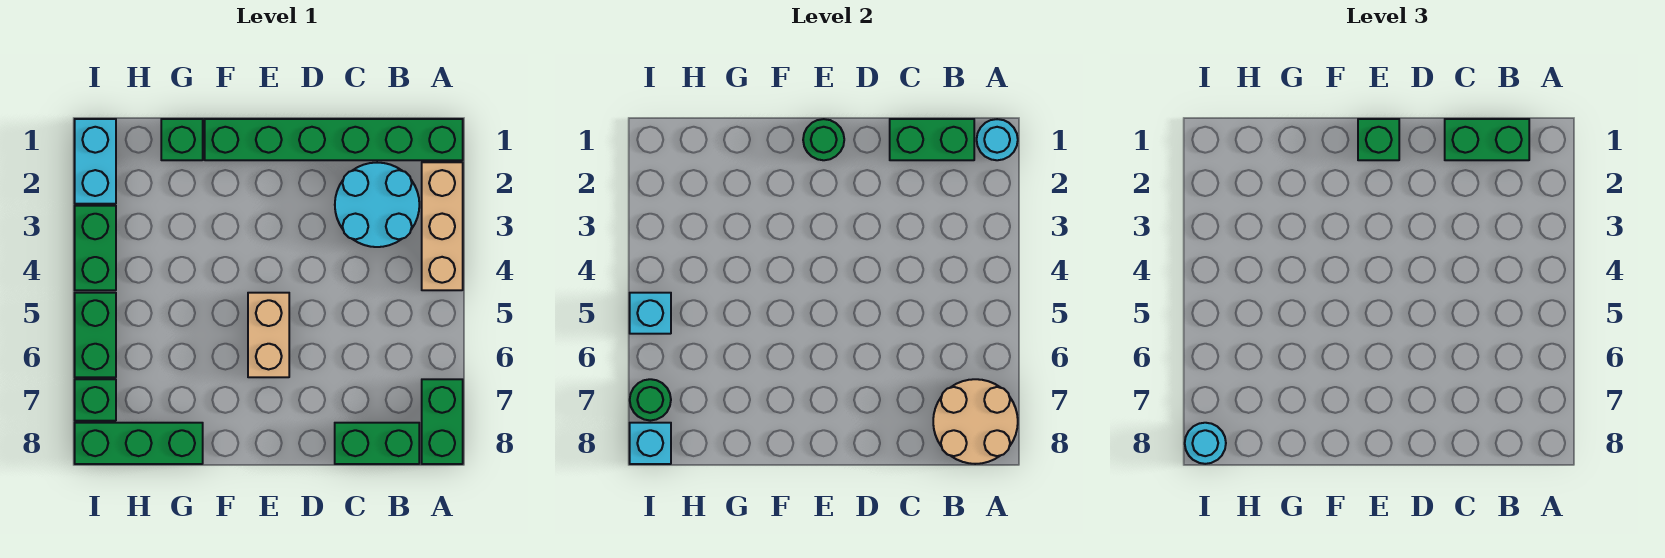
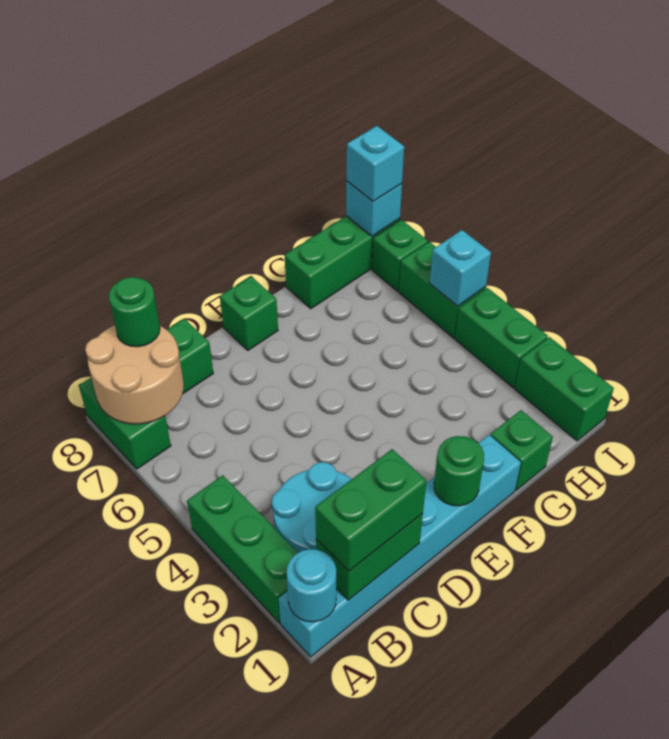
green brick A1:F1 level 1 -> cyan brick A1:F1 level 1
tan brick A2:A4 level 1 -> green brick A2:A4 level 1
green brick E1 level 3 -> green brick E8 level 1
tan brick E5:E6 level 1 -> none
cyan brick I1:I2 level 1 -> green brick I1:I2 level 1
green round brick I7 level 2 -> green round brick B8 level 3
cyan round brick I8 level 3 -> cyan brick I8 level 3

